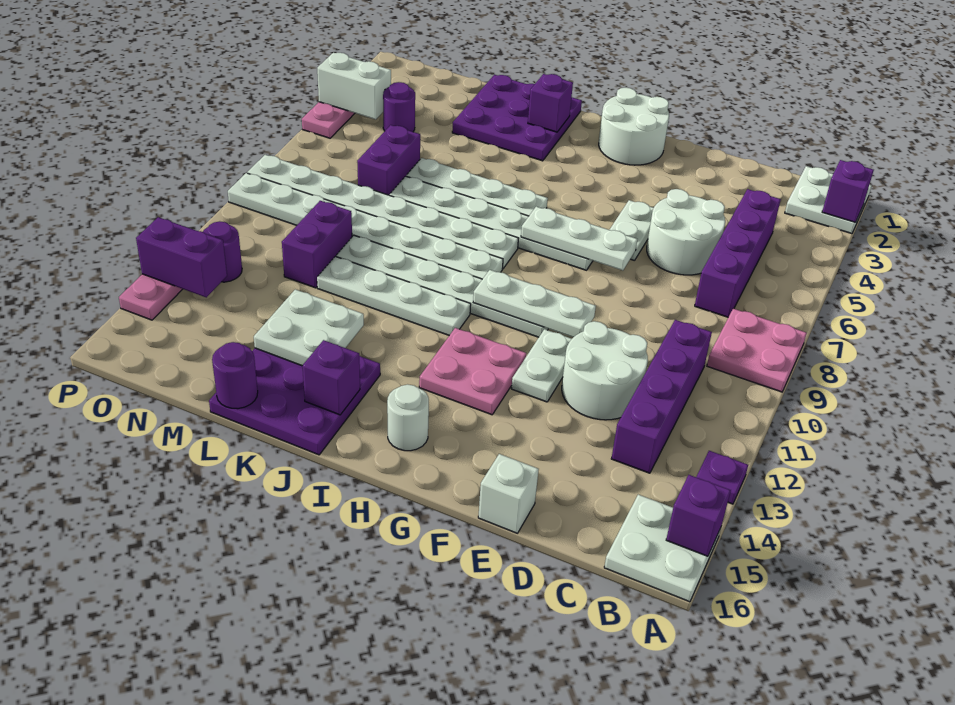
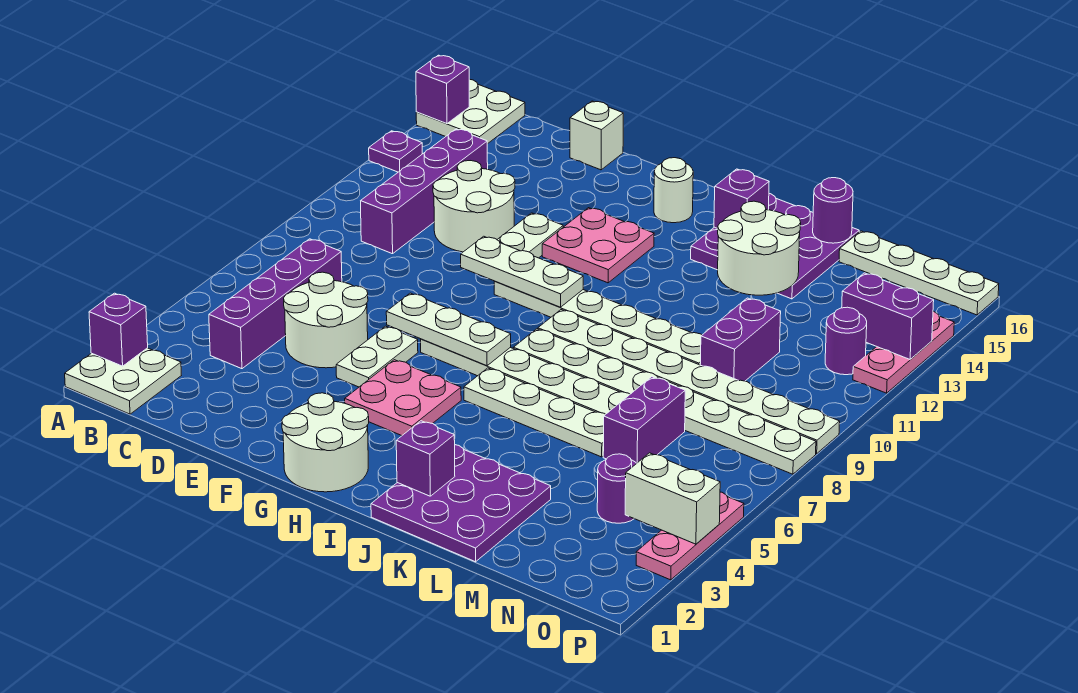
pink plate A8:B9 level 1 -> pink plate G4:H5 level 1
white plate I11:L11 level 1 -> white plate M16:P16 level 1
white plate K13:L14 level 2 -> white round brick K13:L14 level 2

